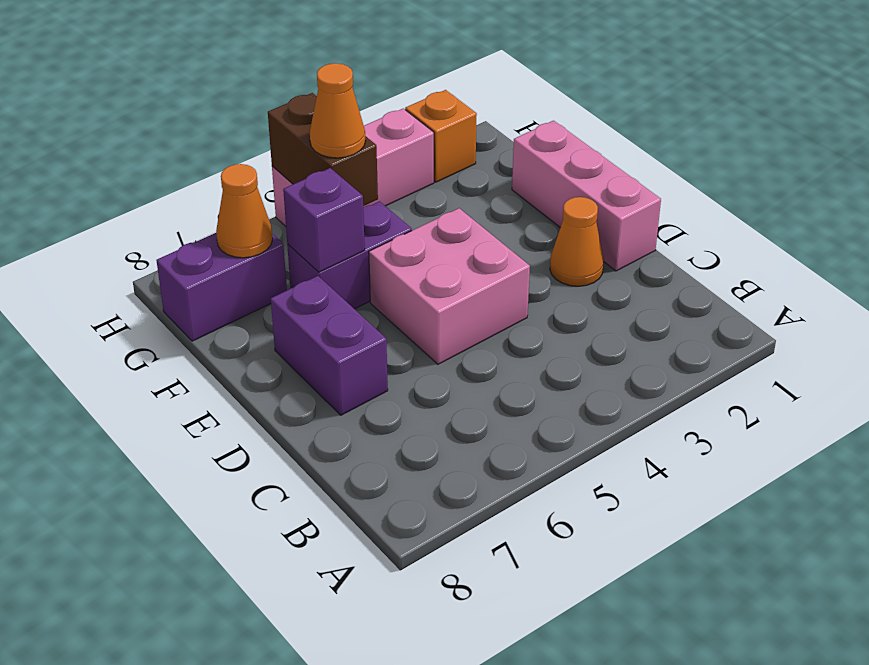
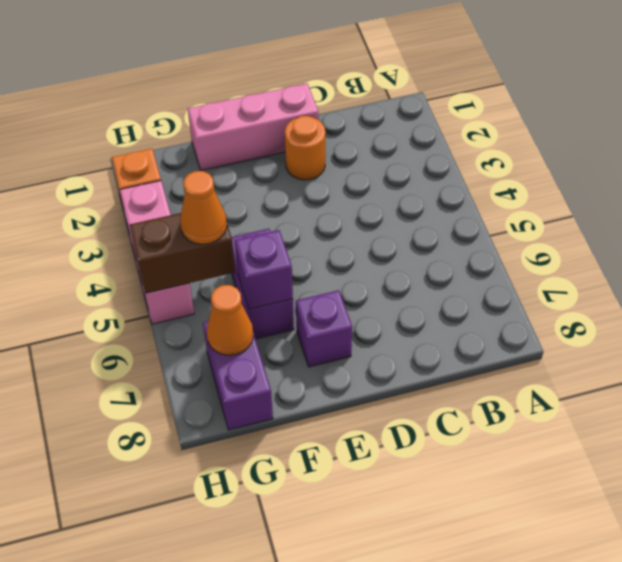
orange cone D2 level 1 -> orange round brick D2 level 1
pink brick D4:E5 level 1 -> none
purple brick D7:E7 level 1 -> purple brick E7 level 1

